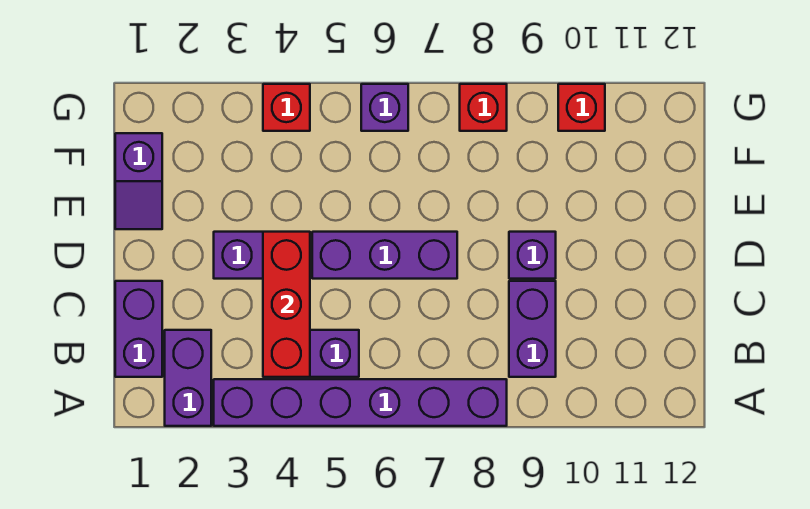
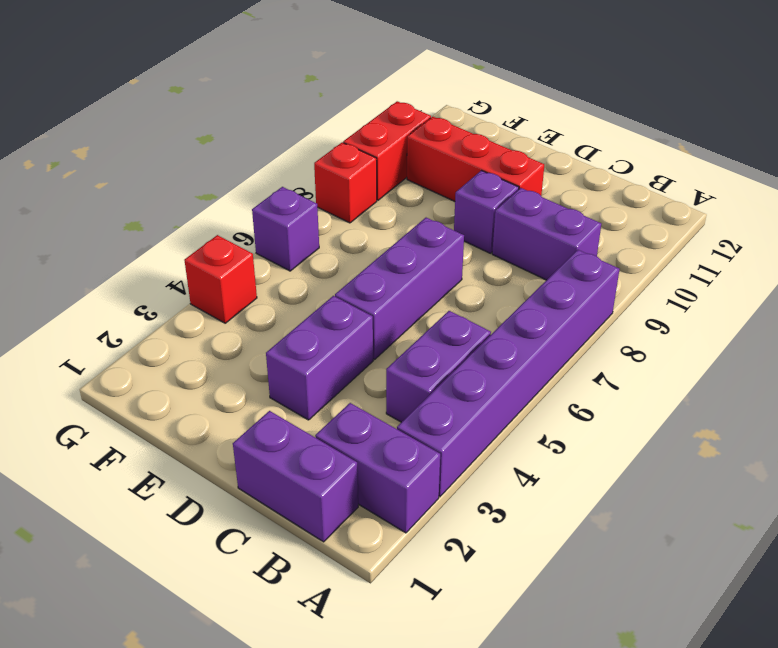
red brick B4:D4 level 2 -> red brick D10:F10 level 1
purple slope E1:F1 level 1 top F -> none
red brick G10 level 1 -> red brick G9:G10 level 1

